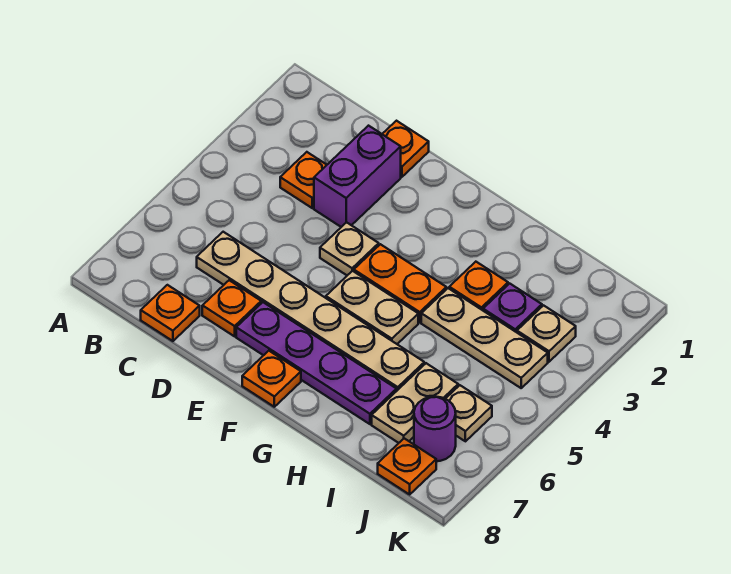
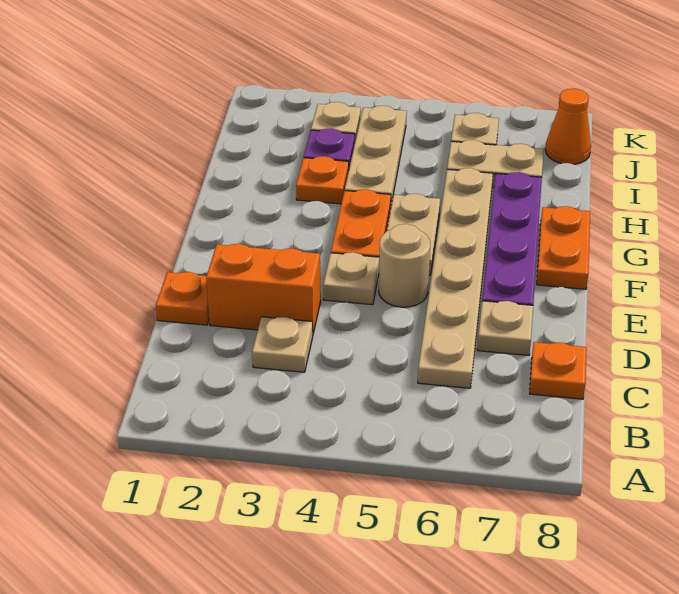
orange plate C3 level 1 -> tan plate C3 level 1
purple brick D2:D3 level 1 -> orange brick D2:D3 level 1
orange plate D7 level 1 -> tan plate D7 level 1
none -> tan round brick E5 level 1
orange plate F8 level 1 -> orange plate F8:G8 level 1
purple round brick J7 level 1 -> none
orange plate J8 level 1 -> orange cone J8 level 1

